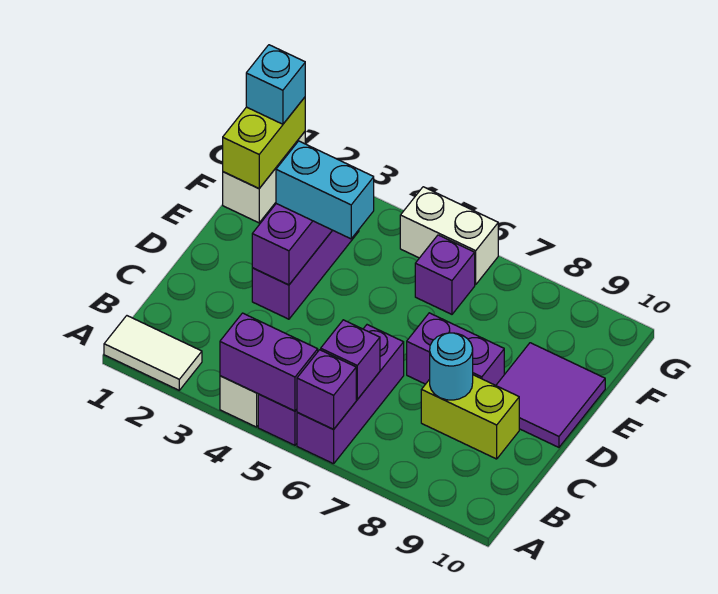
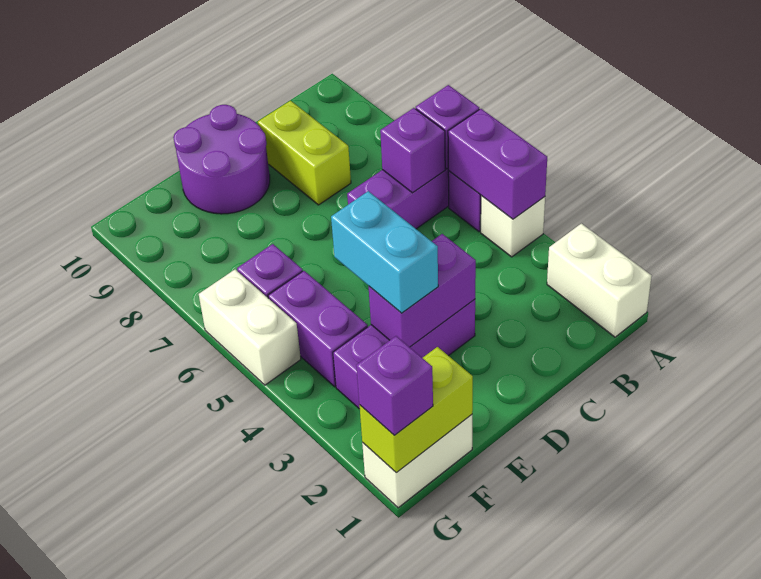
white tile A1:A2 level 1 -> white brick A1:A2 level 1
cyan round brick C8 level 2 -> none
purple brick D7:D8 level 1 -> purple brick F4:F5 level 1
purple tile D9:E10 level 1 -> purple round brick D9:E10 level 1
cyan brick G1 level 3 -> purple brick G1 level 3

